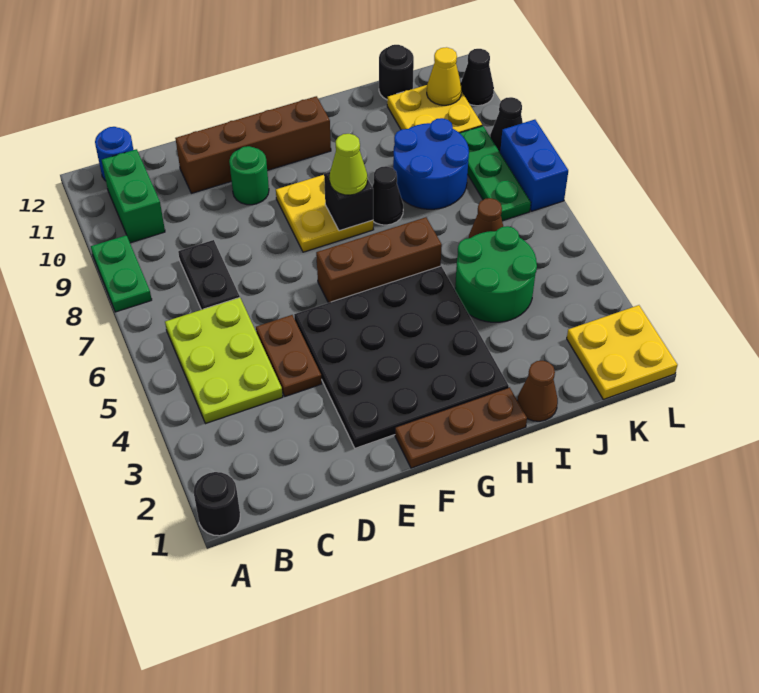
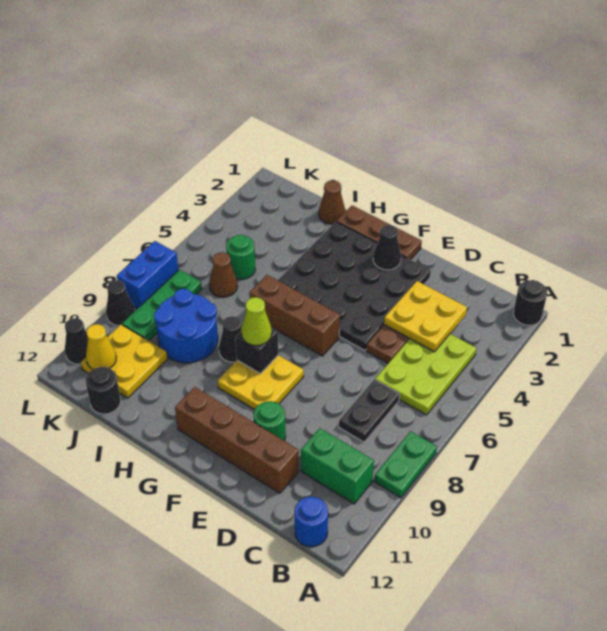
green brick B10:B11 level 1 -> green brick B10:C10 level 1
none -> black cone F2 level 2
green round brick I4:J5 level 1 -> green round brick J5 level 1
yellow plate K1:L2 level 1 -> yellow plate C3:D4 level 2

